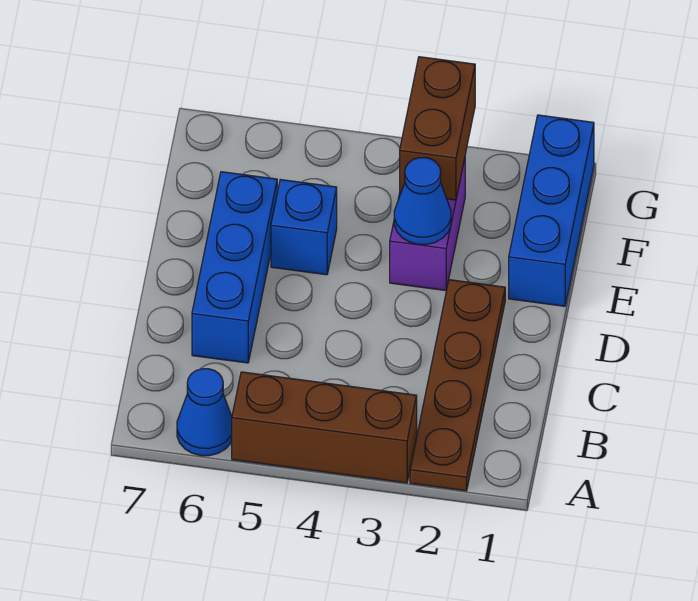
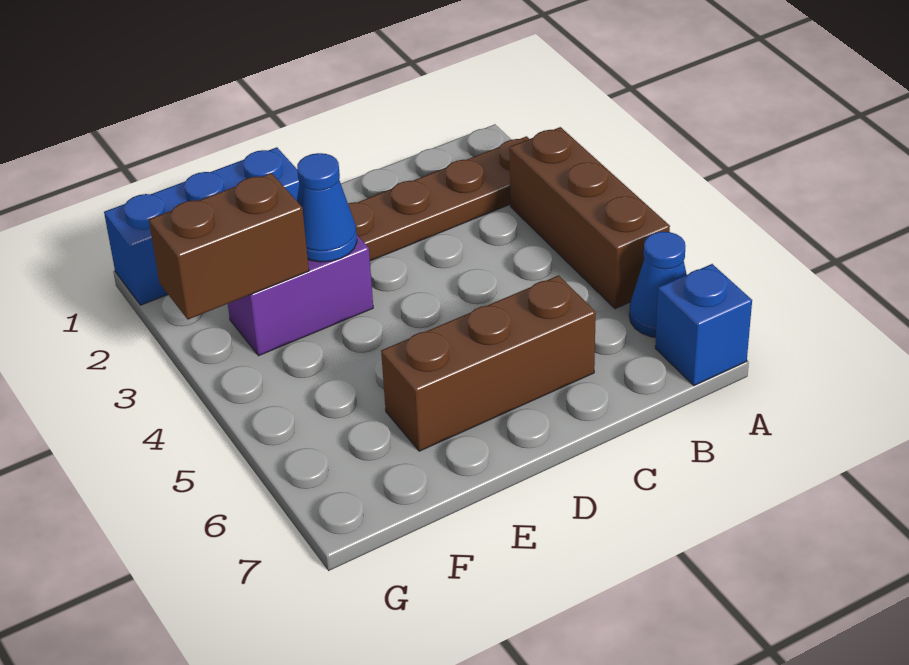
blue brick C6:E6 level 1 -> brown brick C6:E6 level 1
blue brick E5 level 1 -> blue brick A7 level 1

